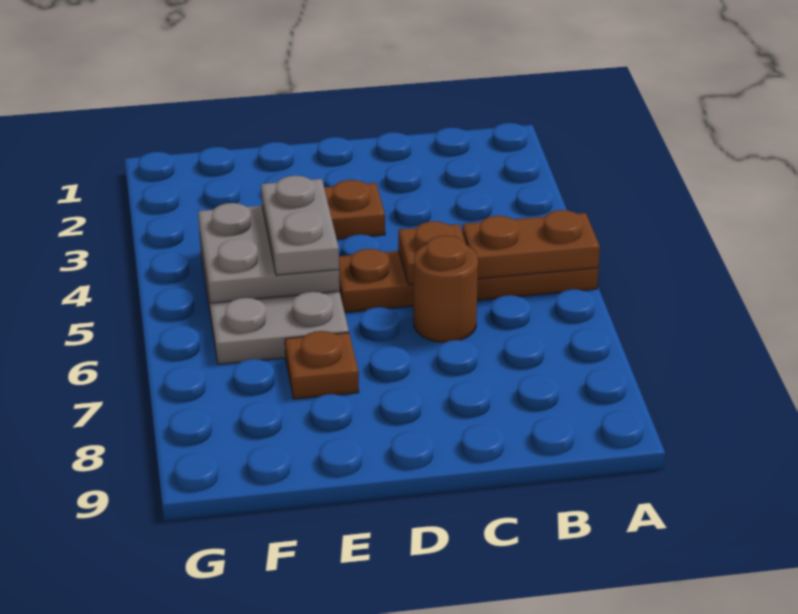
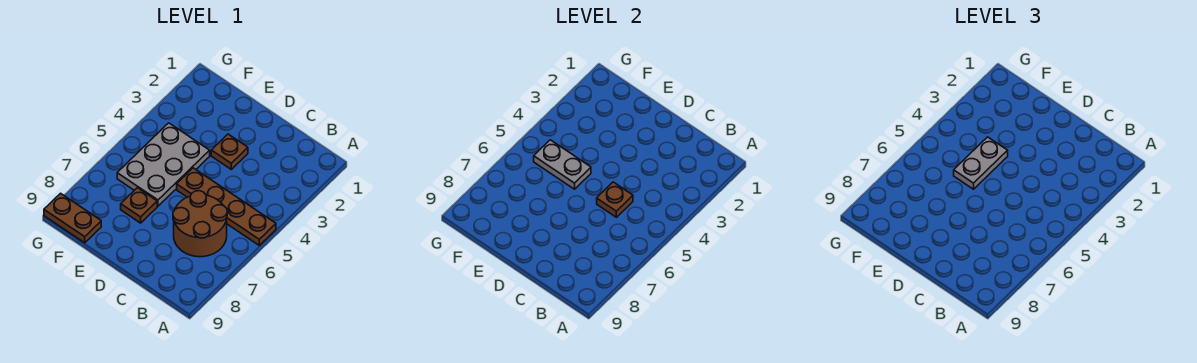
brown plate A5:B5 level 2 -> brown plate F9:G9 level 1
brown round brick C6 level 1 -> brown round brick B6:C7 level 1
grey plate E4:F5 level 2 -> grey plate E5:F5 level 2

